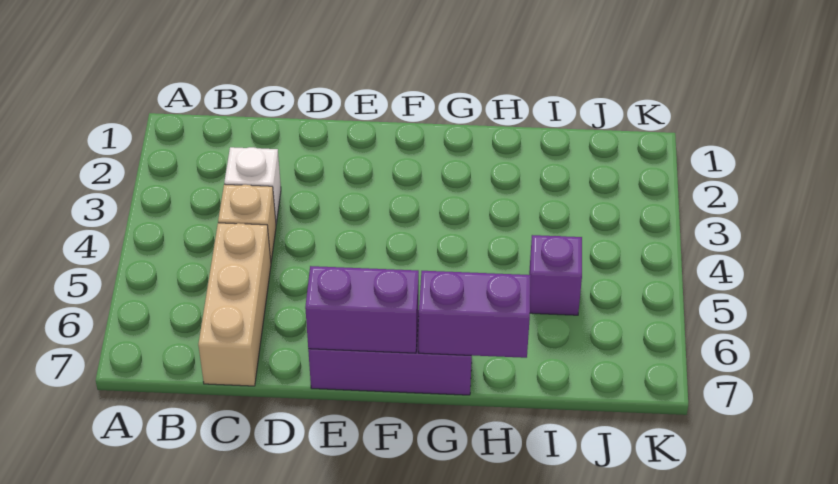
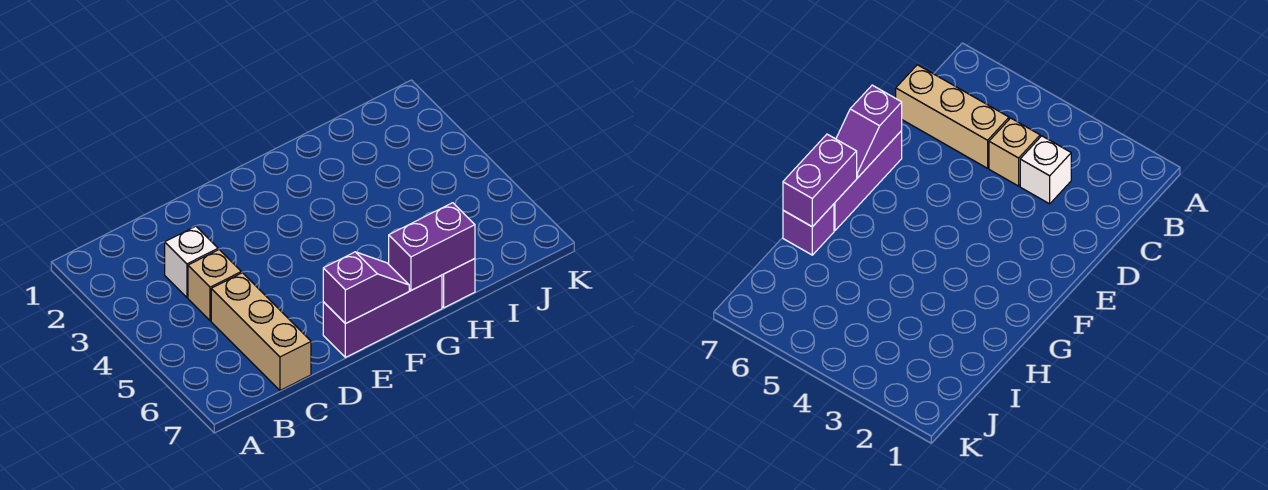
purple brick E7:F7 level 2 -> purple slope E7:F7 level 2 top E
purple brick I5 level 1 -> purple brick H7 level 1

